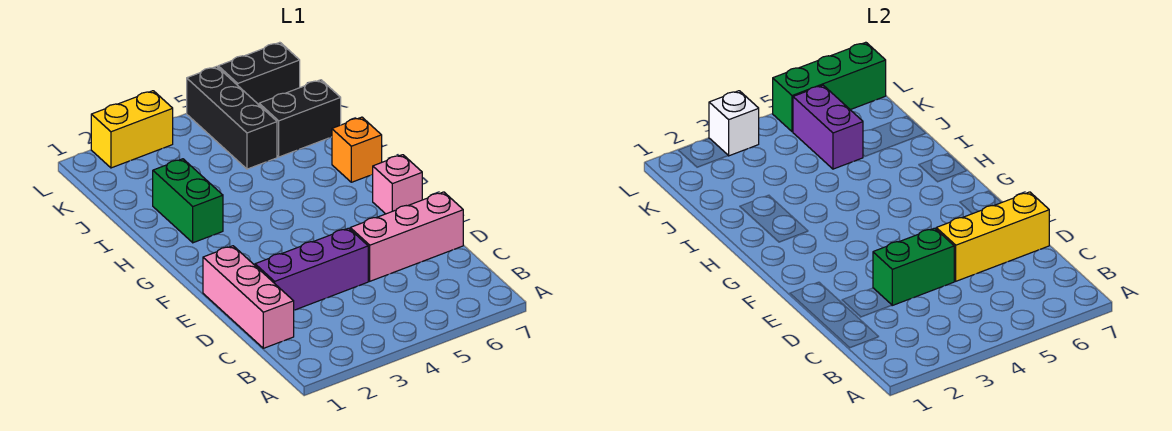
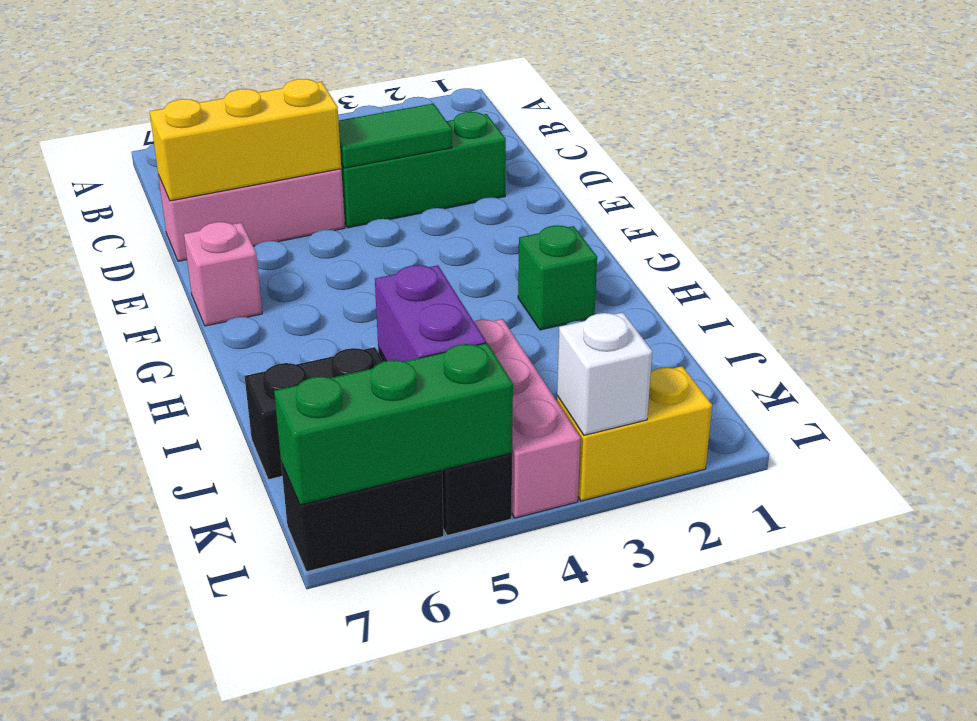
pink brick C1:E1 level 1 -> pink brick J4:L4 level 1
purple brick D2:D4 level 1 -> green brick D2:D4 level 1
green brick D3:D4 level 2 -> green tile D3:D4 level 2
green brick H2:I2 level 1 -> green brick H2 level 1
orange brick H7 level 1 -> none

